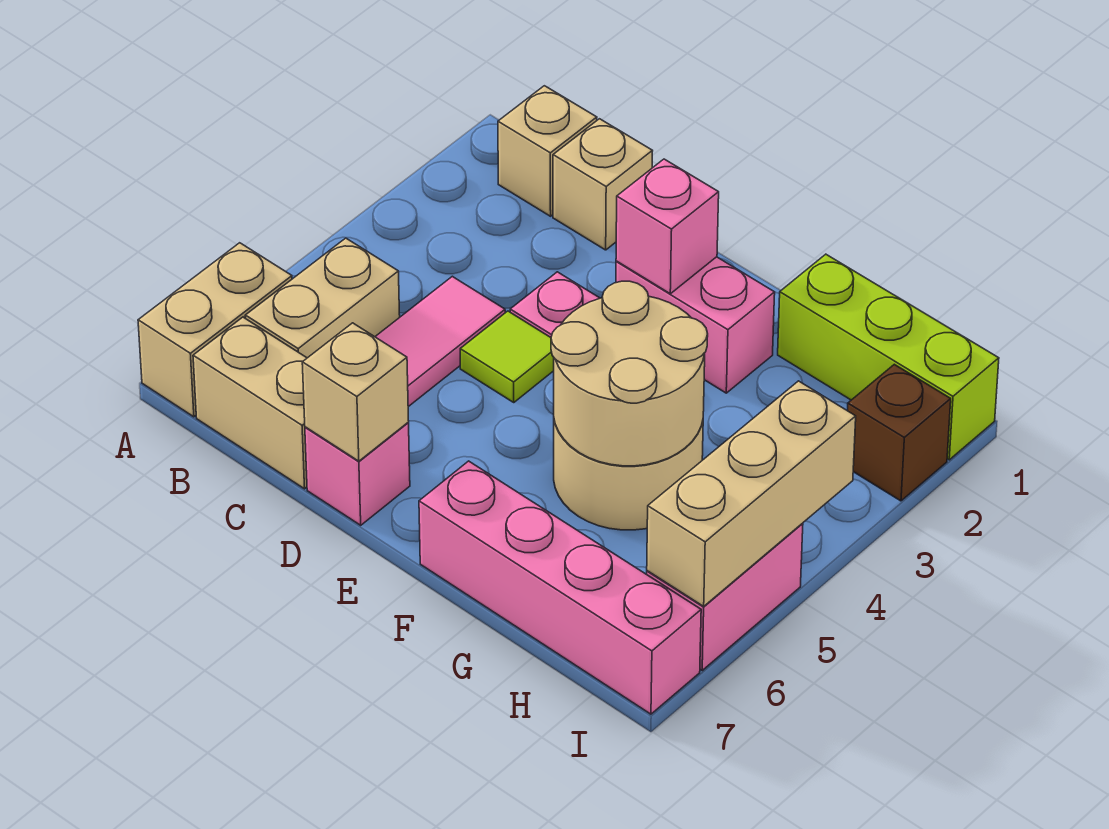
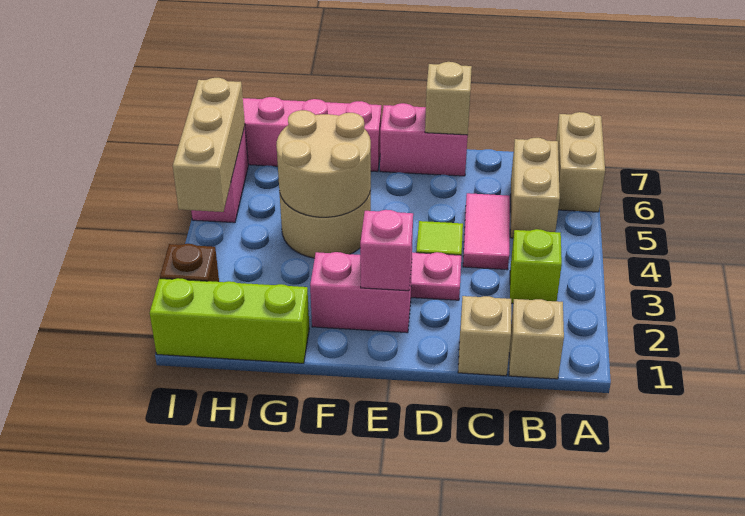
none -> lime brick B3 level 1
tan brick B7:C7 level 1 -> none
pink brick D7 level 1 -> pink brick D7:E7 level 1

